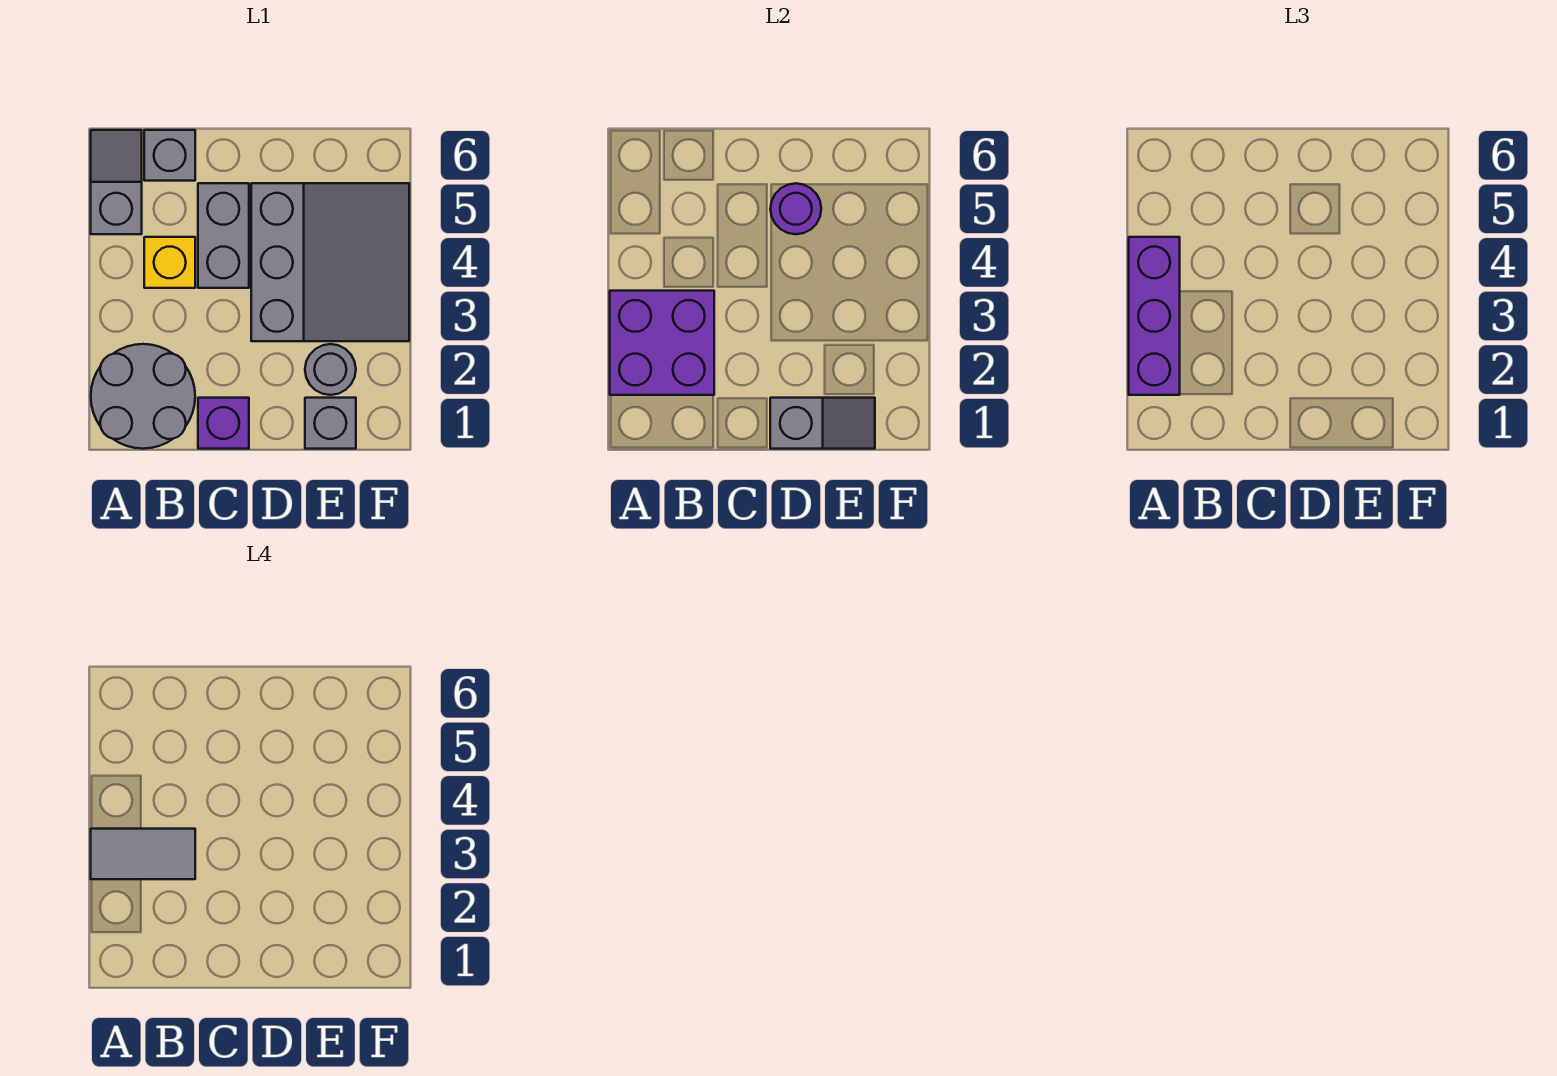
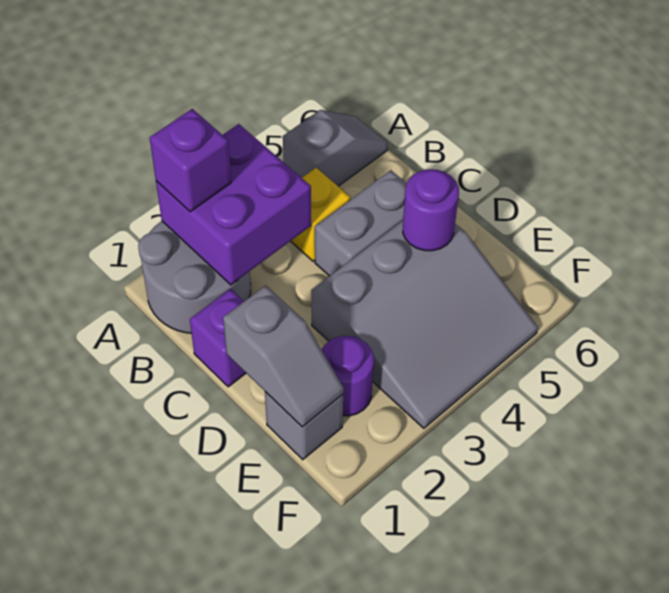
purple brick A2:A4 level 3 -> purple brick A2 level 3
grey tile A3:B3 level 4 -> none
grey brick B6 level 1 -> none
grey round brick E2 level 1 -> purple round brick E2 level 1

